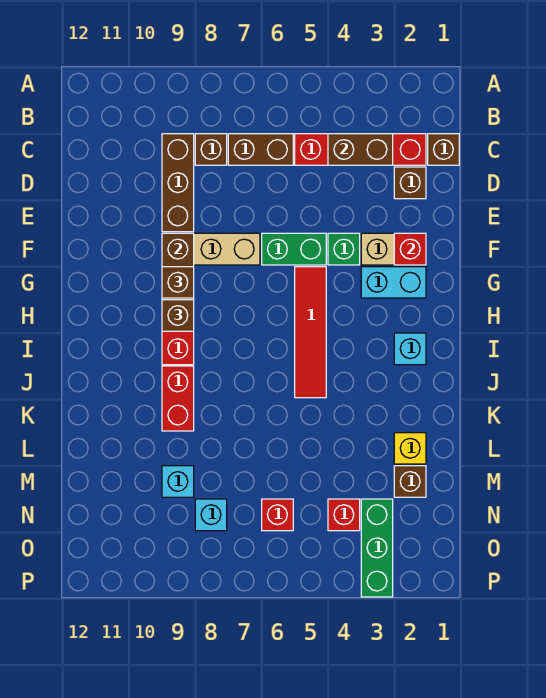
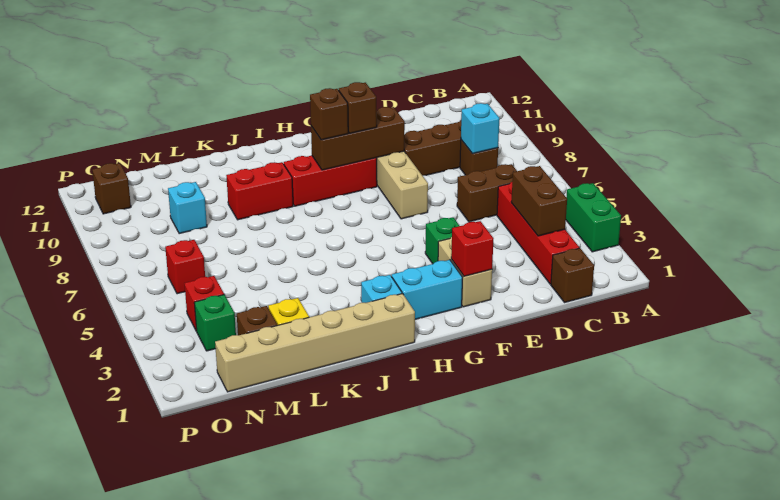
brown brick C6:C7 level 1 -> brown brick C6:D6 level 1
brown brick D2 level 1 -> brown brick O11 level 1
green brick F5:F6 level 1 -> green brick A3:A4 level 1
cyan brick G2:G3 level 1 -> cyan brick G2:H2 level 1
red tile G5:J5 level 1 -> none
none -> tan brick I1:N1 level 1
green brick N3:P3 level 1 -> green brick N3 level 1
cyan brick N8 level 1 -> cyan brick C8 level 2

